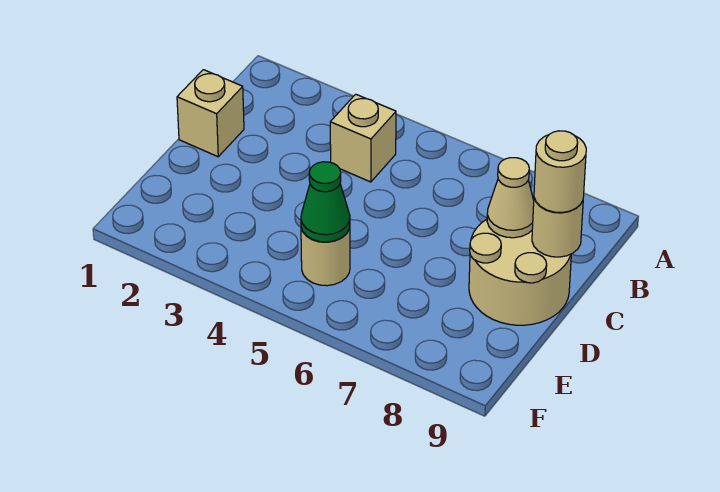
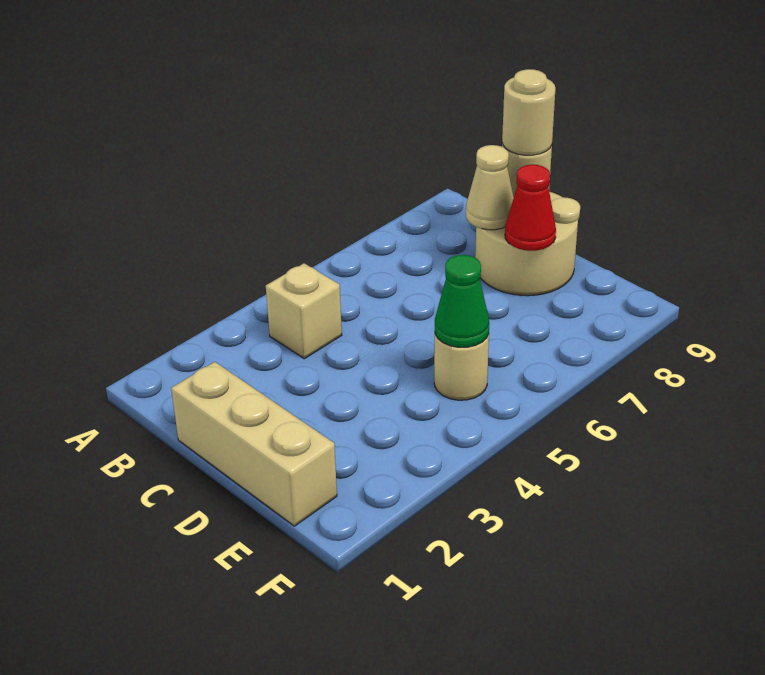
tan brick C1 level 1 -> tan brick C1:E1 level 1
none -> red cone D8 level 2

